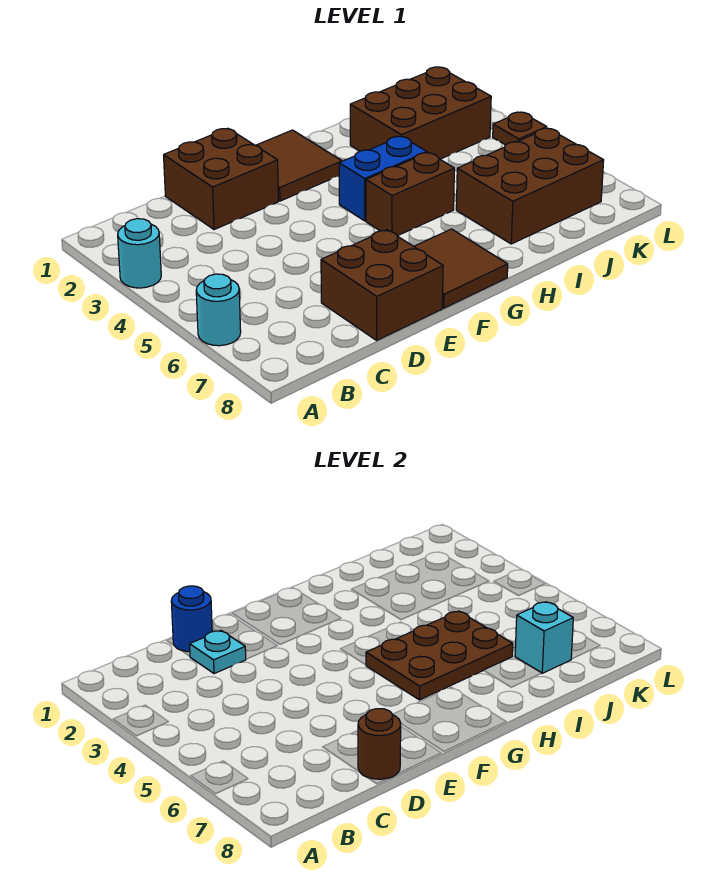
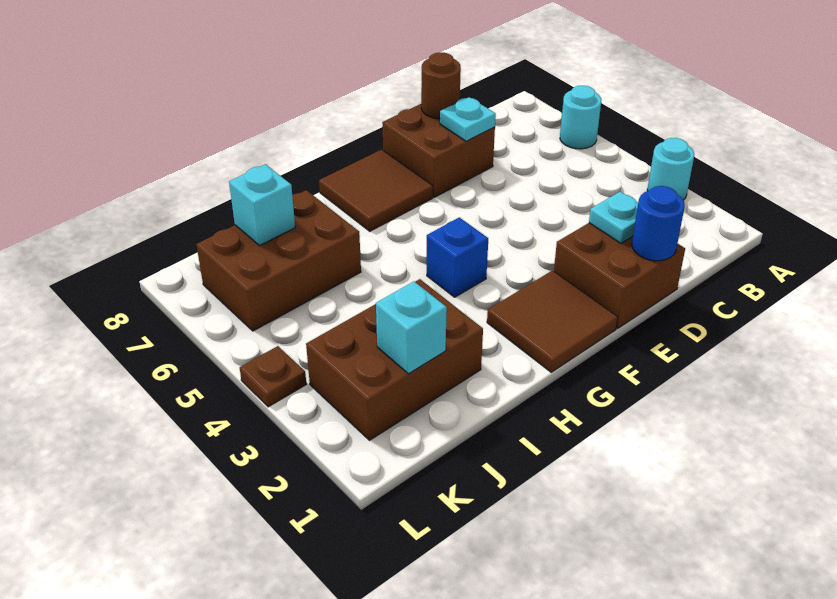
none -> cyan plate D7 level 2
blue brick G4:H4 level 1 -> blue brick G4 level 1
brown brick G5:H5 level 1 -> none
brown plate G5:I6 level 2 -> none
none -> cyan brick J2 level 2

